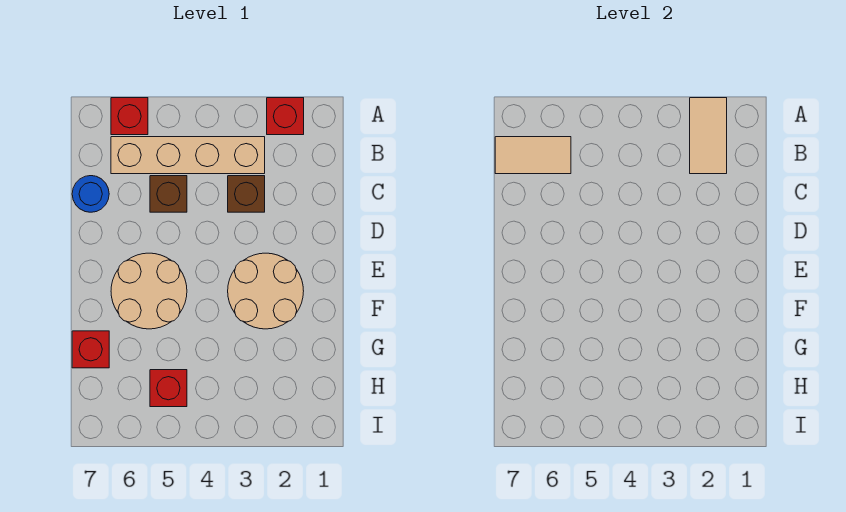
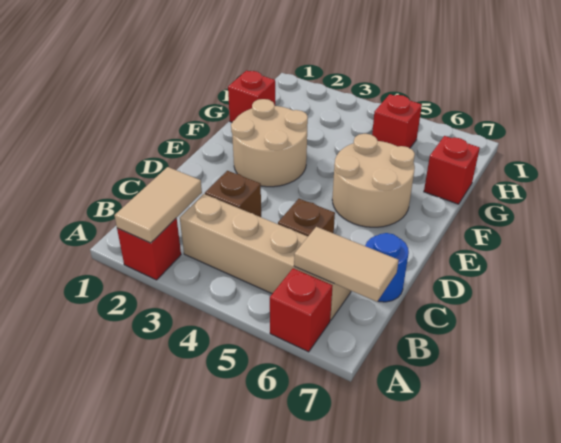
none -> red brick G1 level 1

